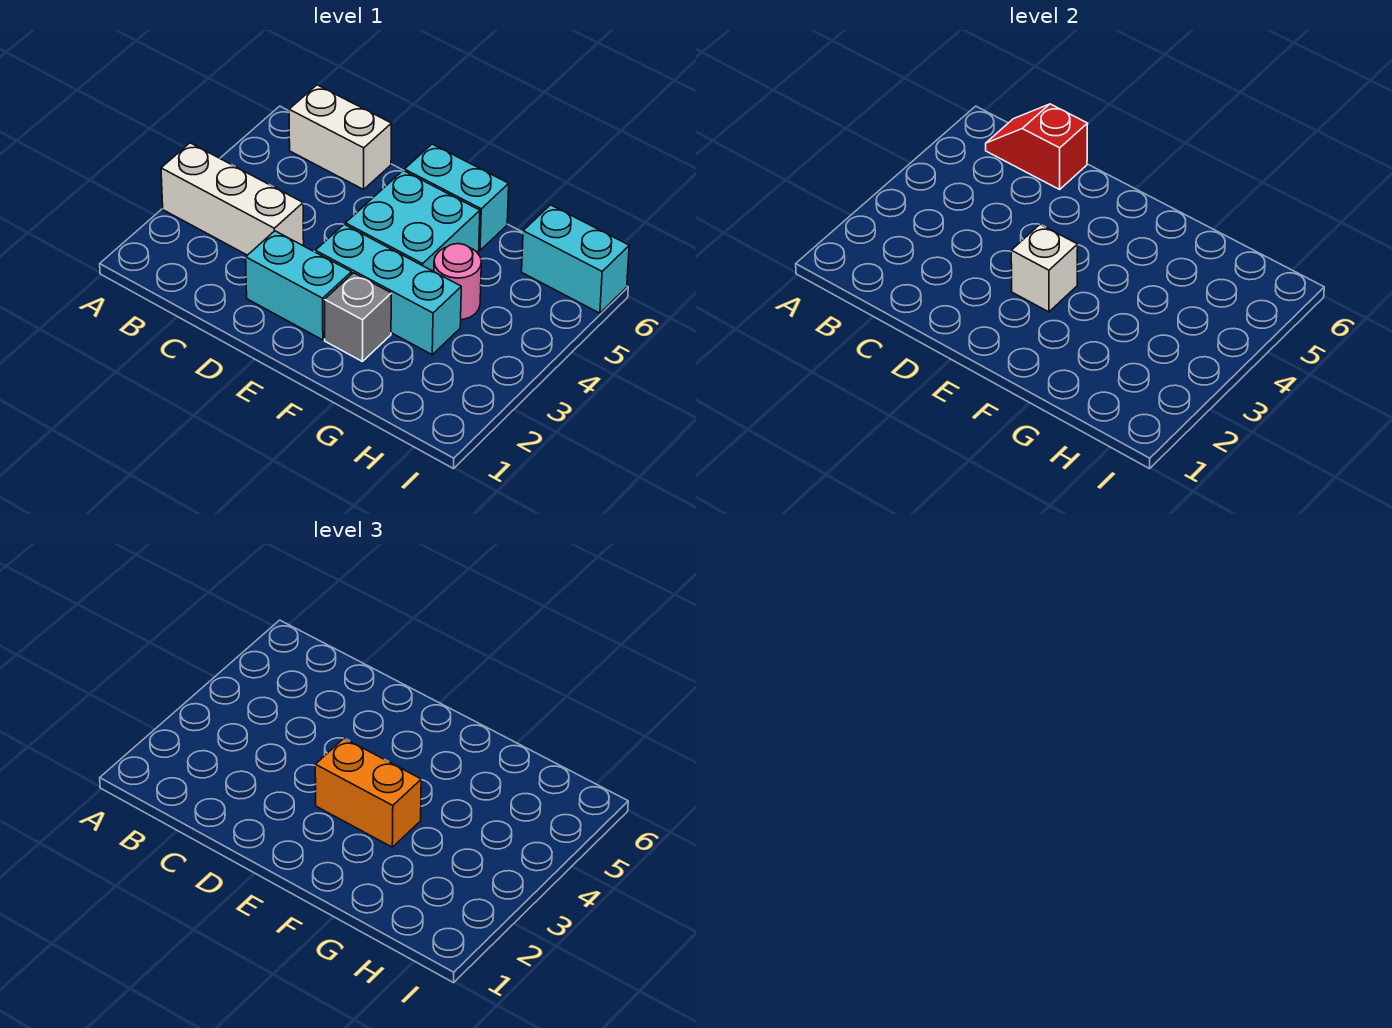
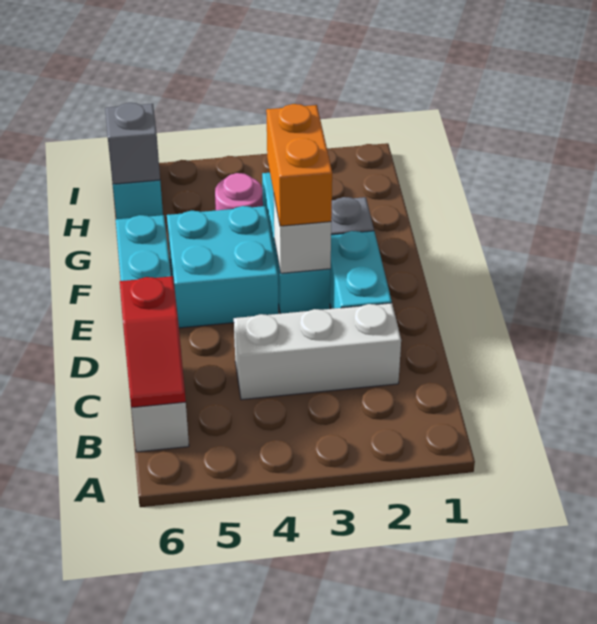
white brick A3:C3 level 1 -> white brick C2:C4 level 1
none -> grey brick H6 level 2

